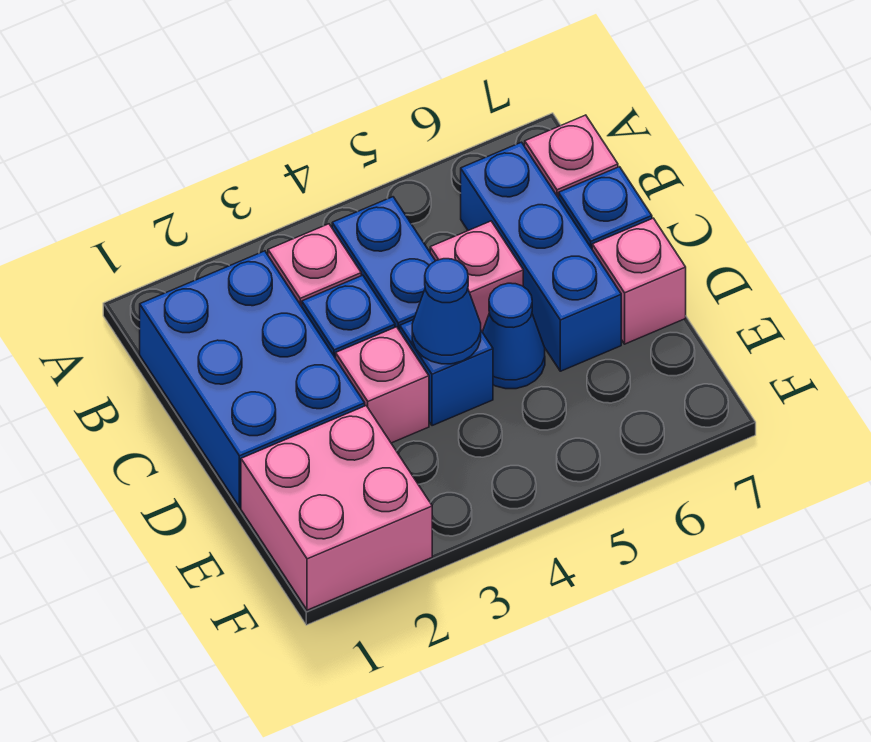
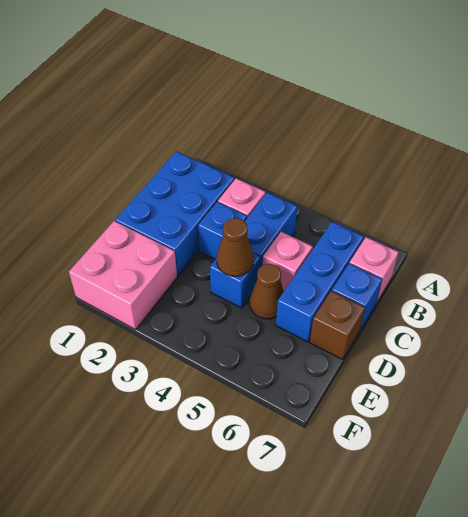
pink brick D3 level 1 -> none
blue cone D4 level 2 -> brown cone D4 level 2
blue cone D5 level 1 -> brown cone D5 level 1
pink brick D7 level 1 -> brown brick D7 level 1

